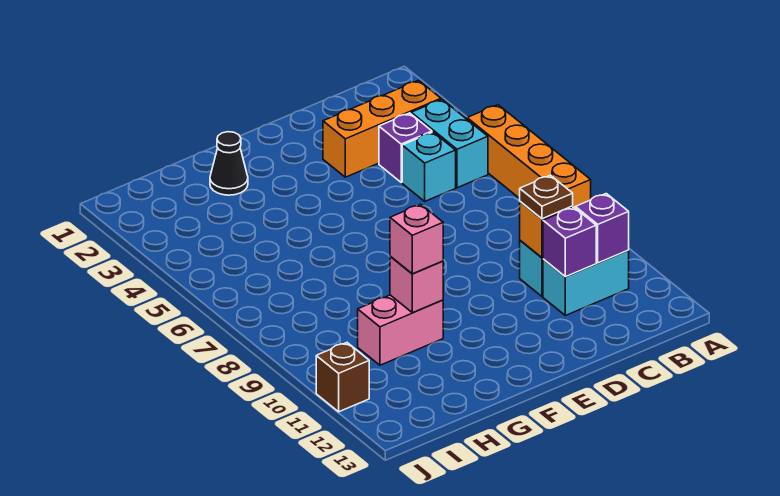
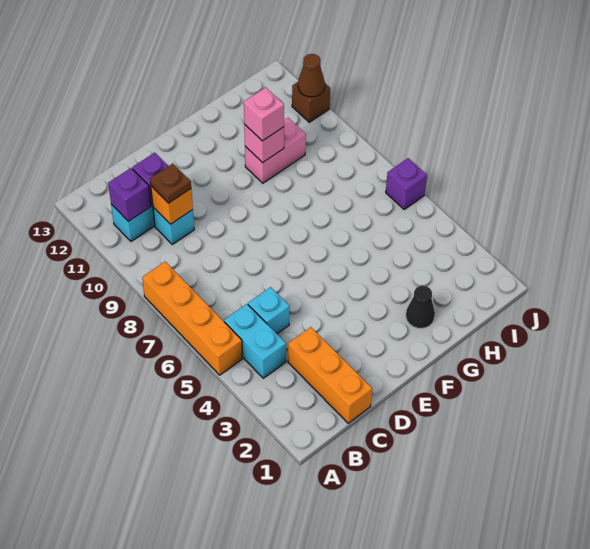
orange brick B3:D3 level 1 -> orange brick C1:C3 level 1
purple brick C4 level 1 -> purple brick J6 level 1
none -> brown cone J11 level 2

